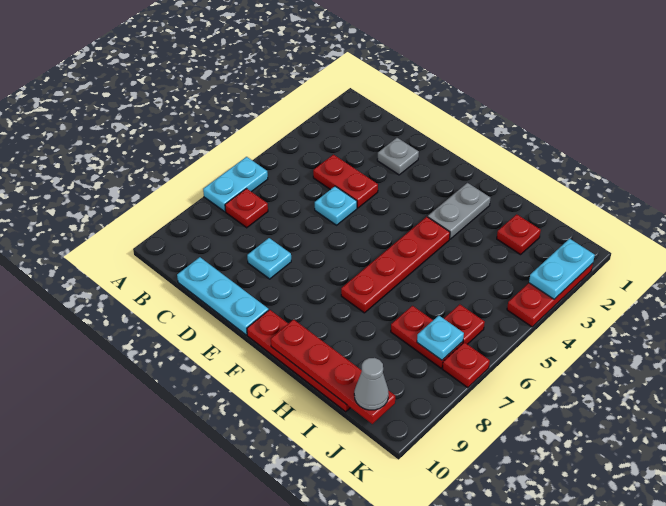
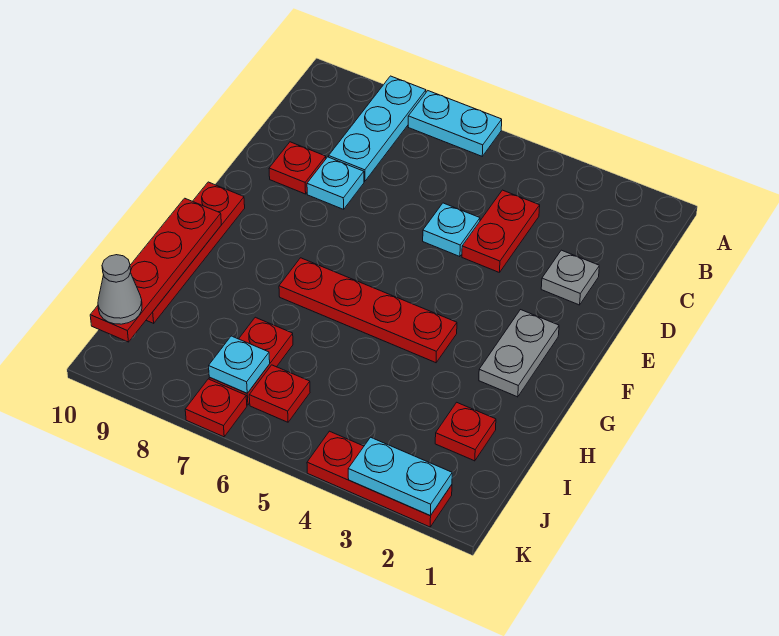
red plate B7 level 1 -> red plate D9 level 1
cyan plate C10:E10 level 1 -> cyan plate A8:C8 level 1
grey plate G2:G3 level 1 -> grey plate F2:G2 level 1

